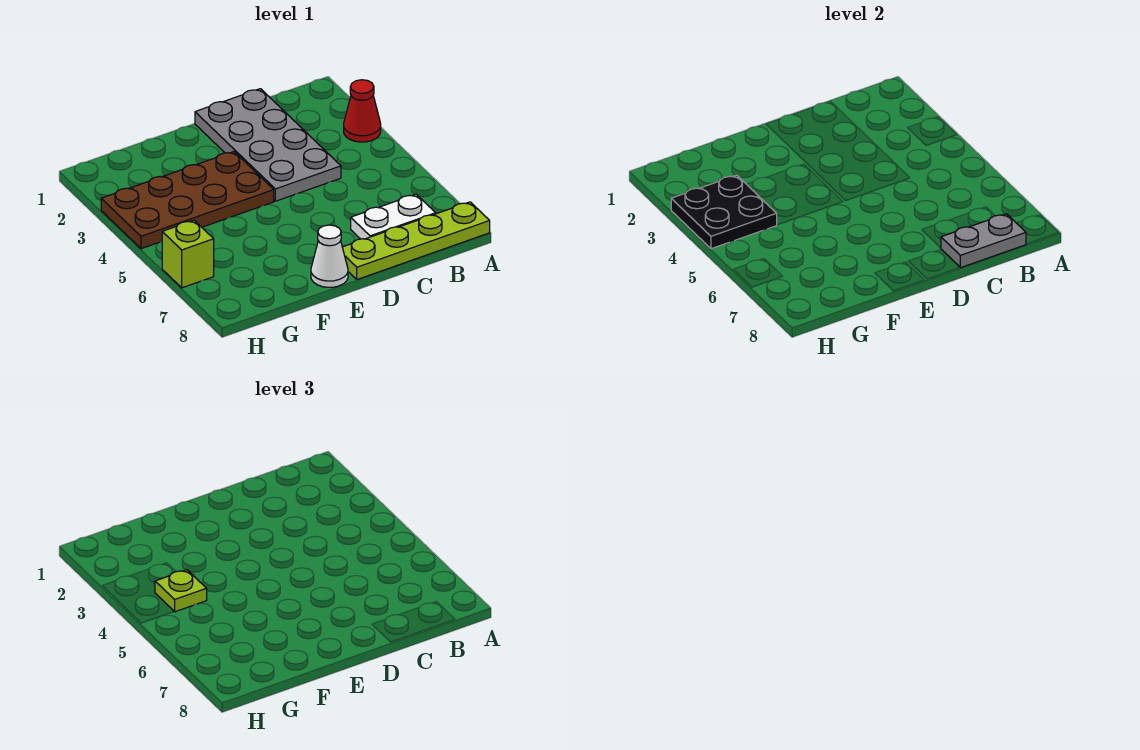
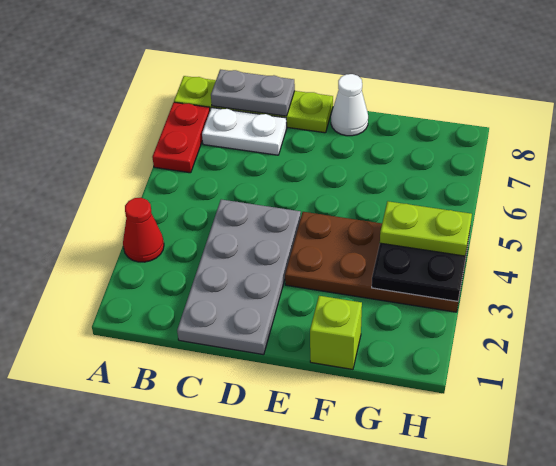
none -> red plate A6:A7 level 1
lime plate G4 level 3 -> lime plate G4:H4 level 3
lime brick H6 level 1 -> lime brick F1 level 1

